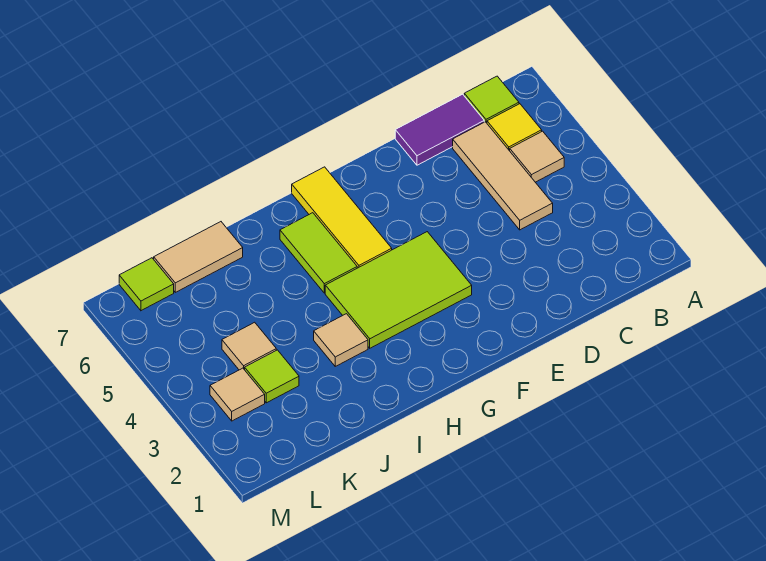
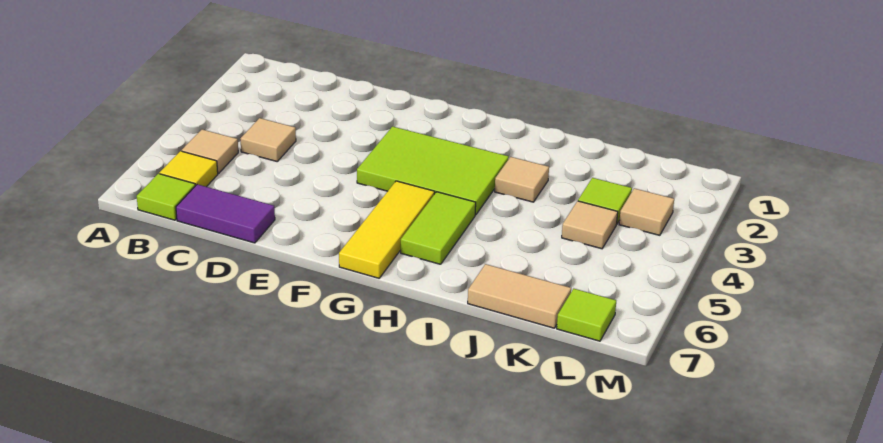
tan tile C4:C6 level 1 -> tan tile C4 level 1

